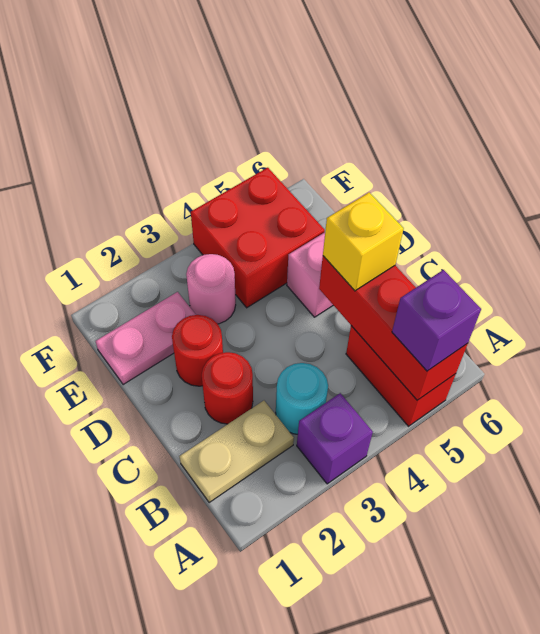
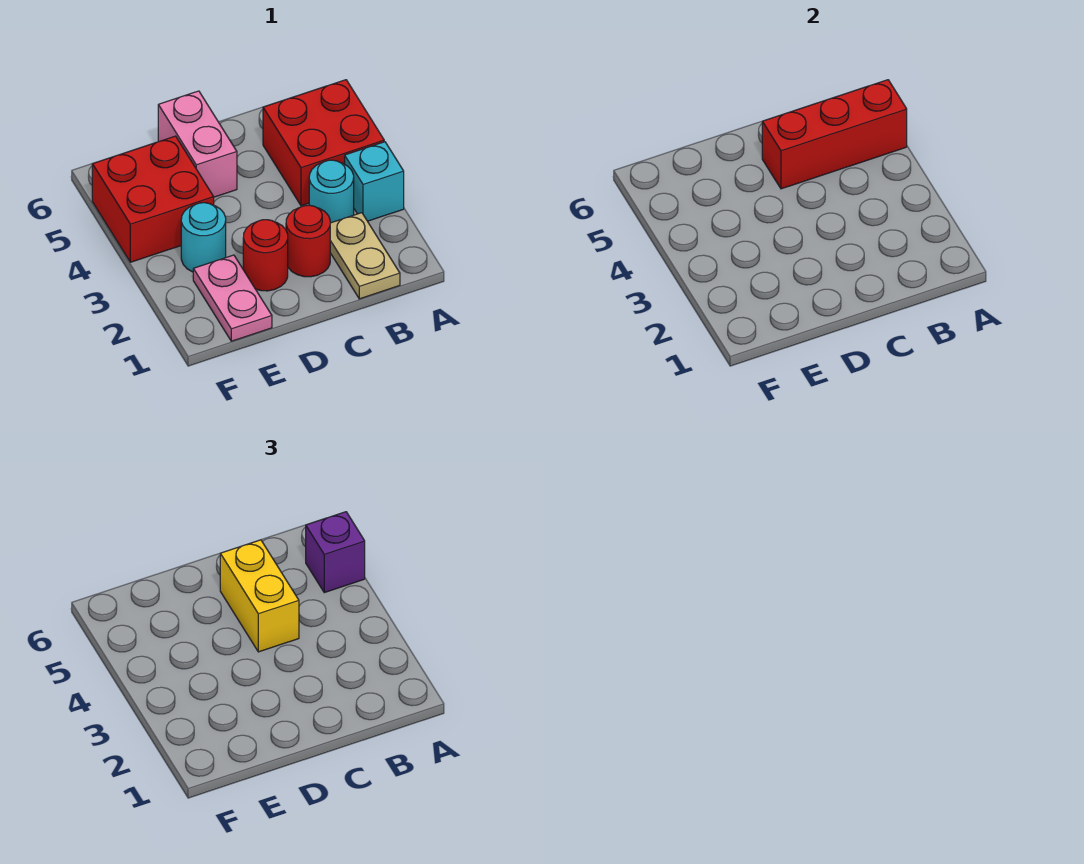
purple brick A3 level 1 -> cyan brick A3 level 1
red brick A5:B5 level 1 -> red brick A4:B5 level 1
yellow brick C5 level 3 -> yellow brick C4:C5 level 3
pink round brick E3 level 1 -> cyan round brick E3 level 1

